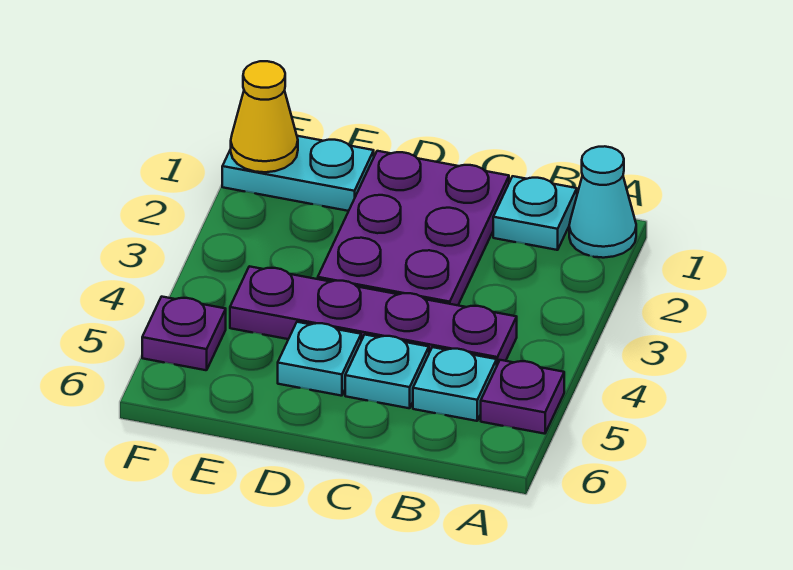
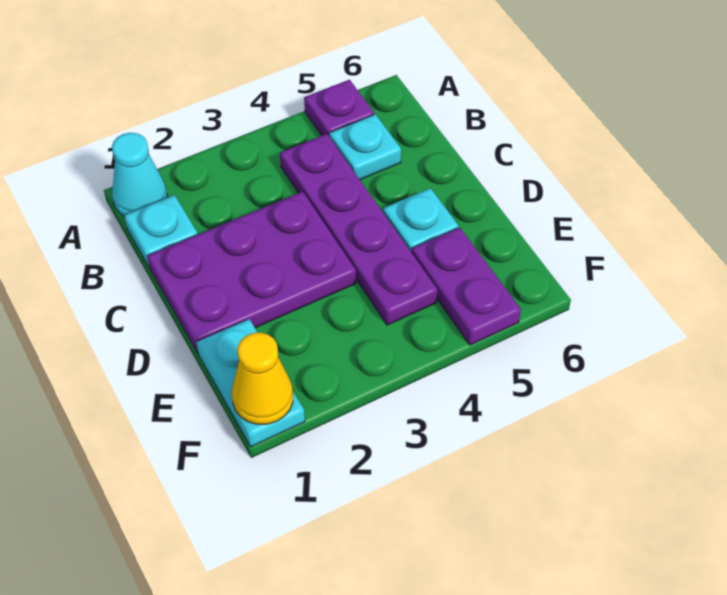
cyan plate C5 level 1 -> none
purple plate F5 level 1 -> purple plate E5:F5 level 1

